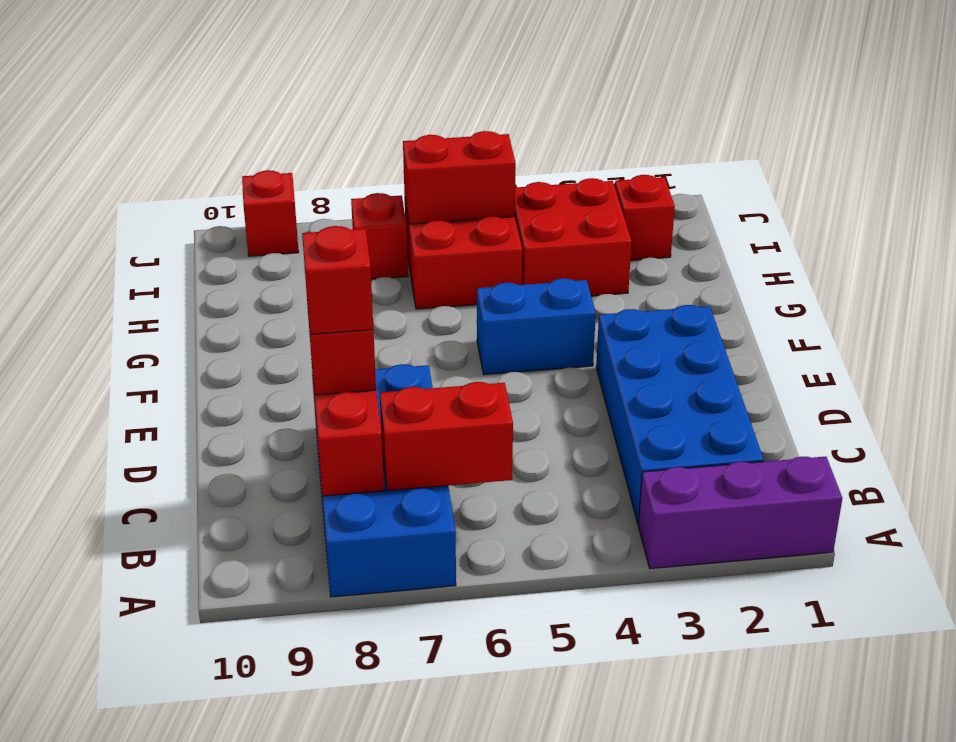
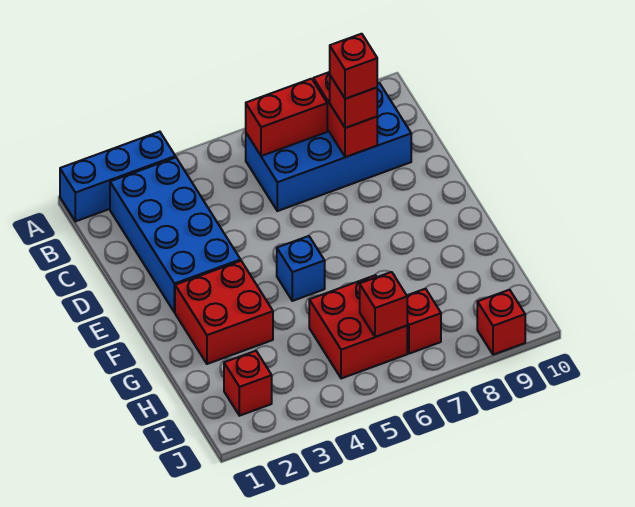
purple brick A1:A3 level 1 -> blue brick A1:A3 level 1
blue brick A7:D8 level 1 -> blue brick B6:C9 level 1
blue brick F4:F5 level 1 -> blue brick F5 level 1
red brick H3:I4 level 1 -> red brick F2:G3 level 1
red brick I5:I6 level 2 -> red brick I6 level 2

